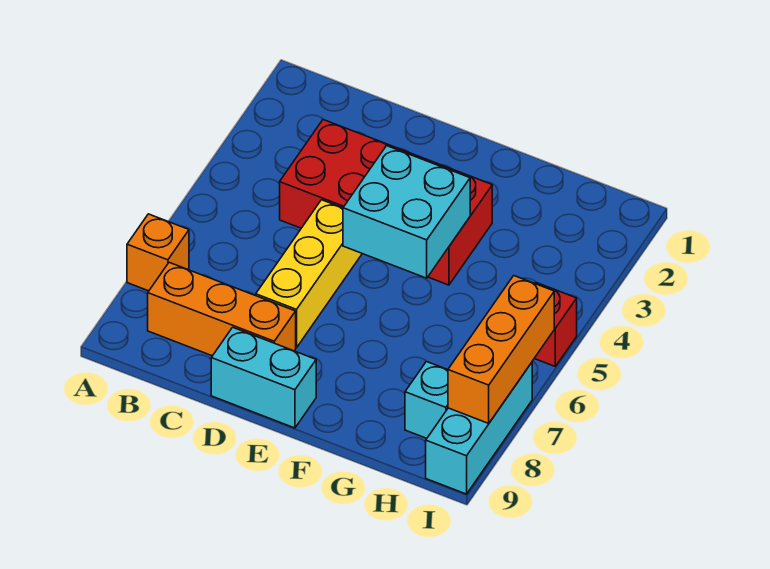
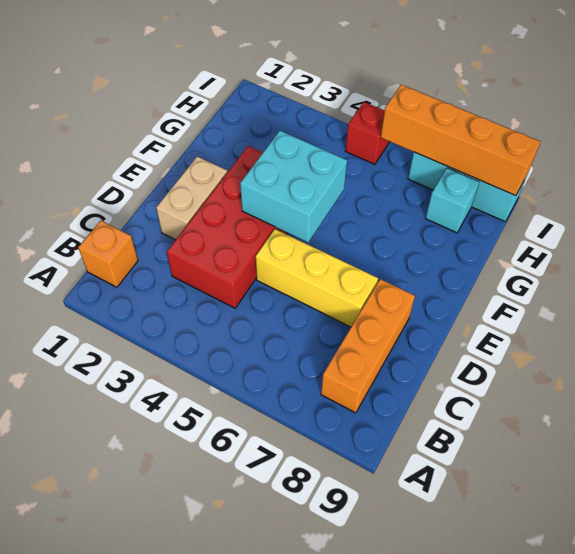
orange brick A7 level 1 -> orange brick B1 level 1
none -> tan brick D2:E2 level 1
cyan brick D9:E9 level 1 -> none
orange brick I6:I8 level 2 -> orange brick I6:I9 level 2

